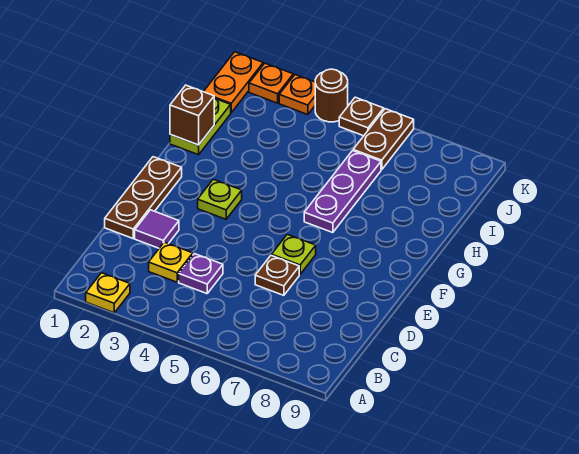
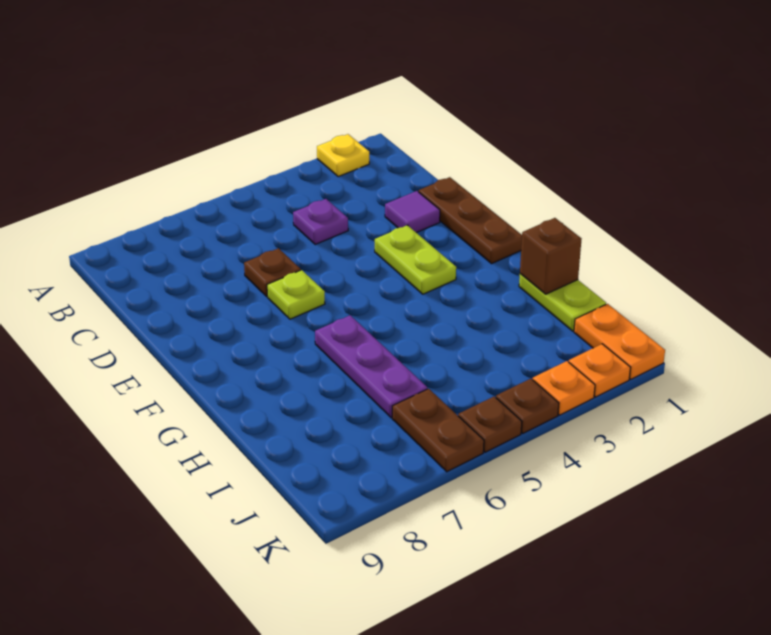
yellow plate C3 level 1 -> none
lime plate F3 level 1 -> lime plate E3:F3 level 1
brown round brick K4 level 1 -> brown plate K4 level 1

